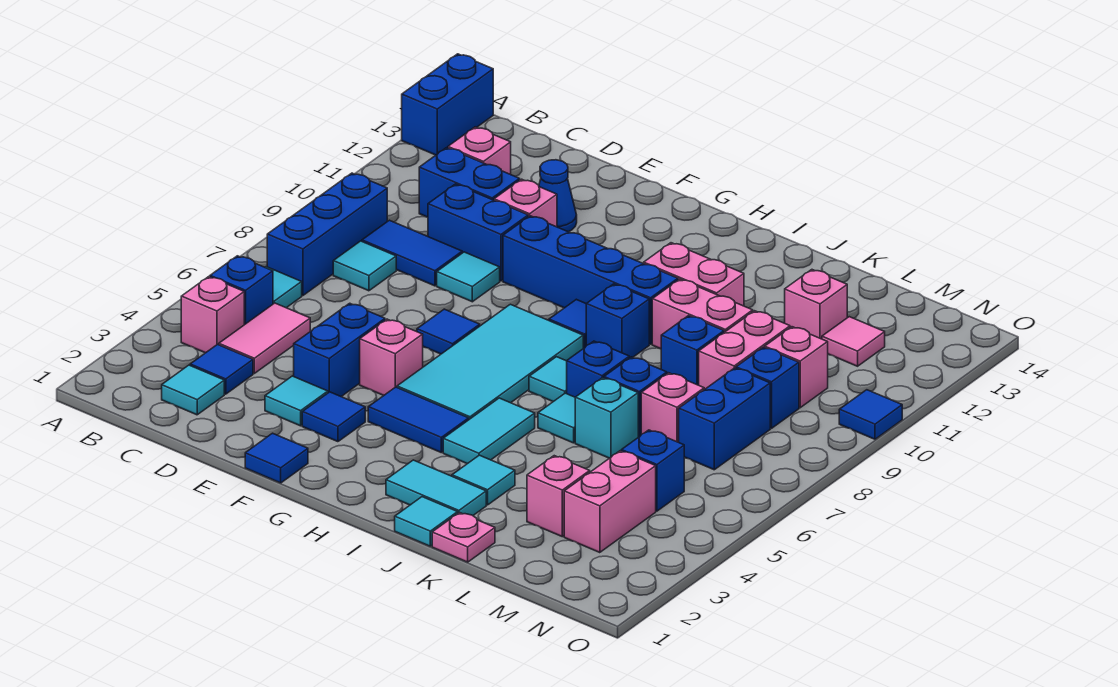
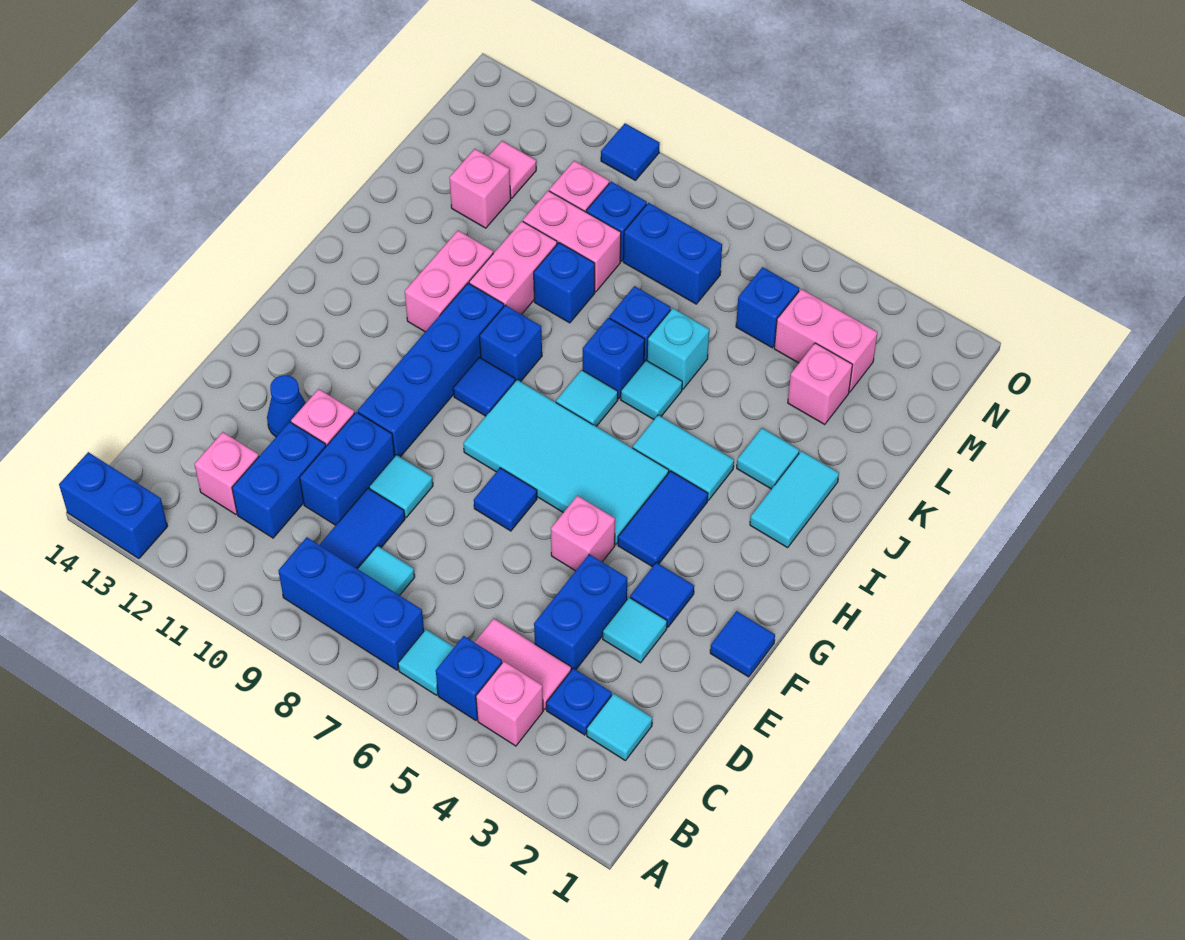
blue tile C3 level 1 -> blue plate C3 level 1
blue brick E4:E5 level 1 -> blue brick D4:E4 level 1
cyan tile J1 level 1 -> none
pink plate K1 level 1 -> none
pink brick L7 level 1 -> none

